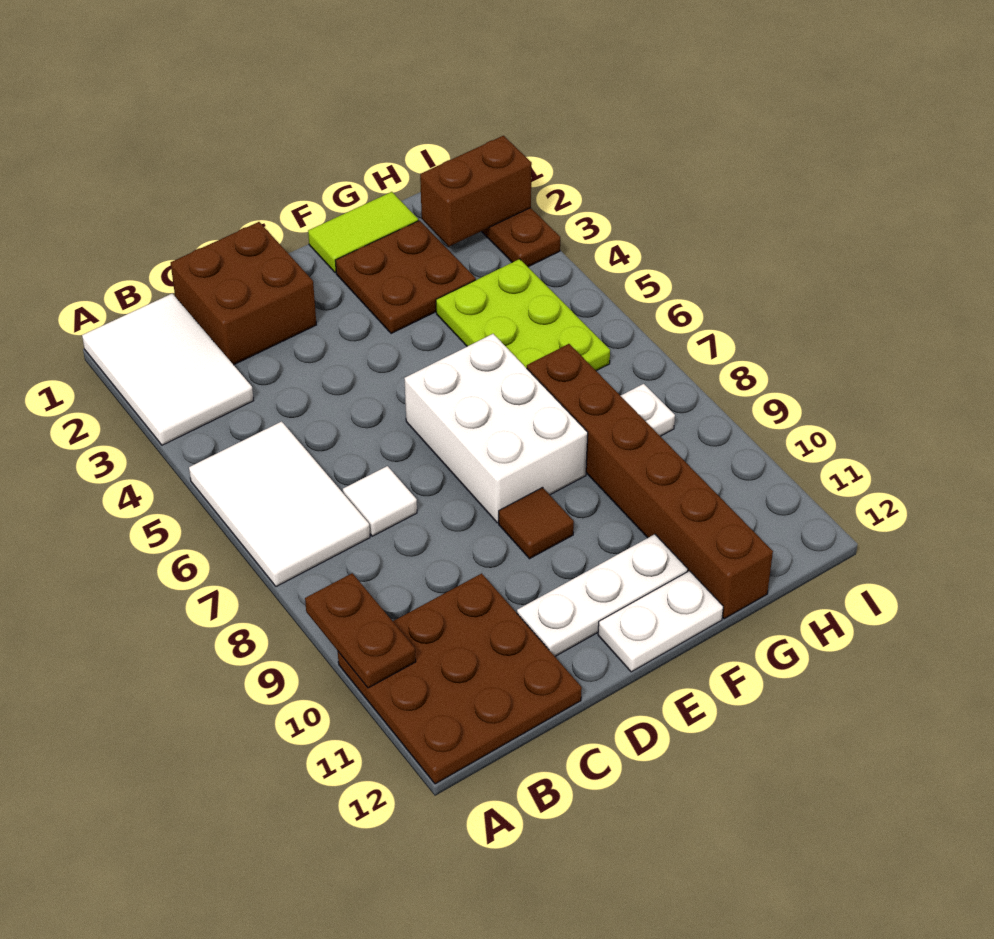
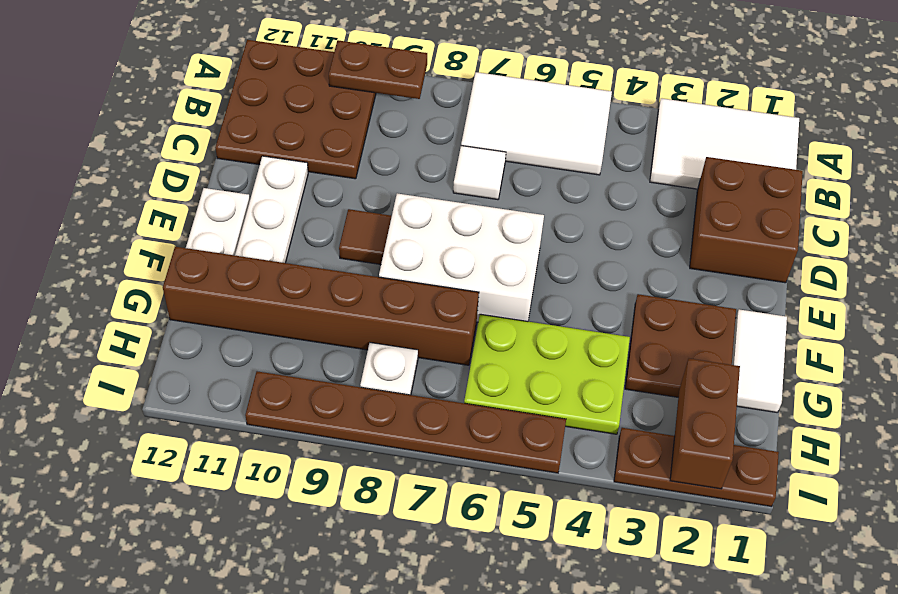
lime tile F1:G1 level 1 -> white tile F1:G1 level 1
none -> brown plate I5:I10 level 1

